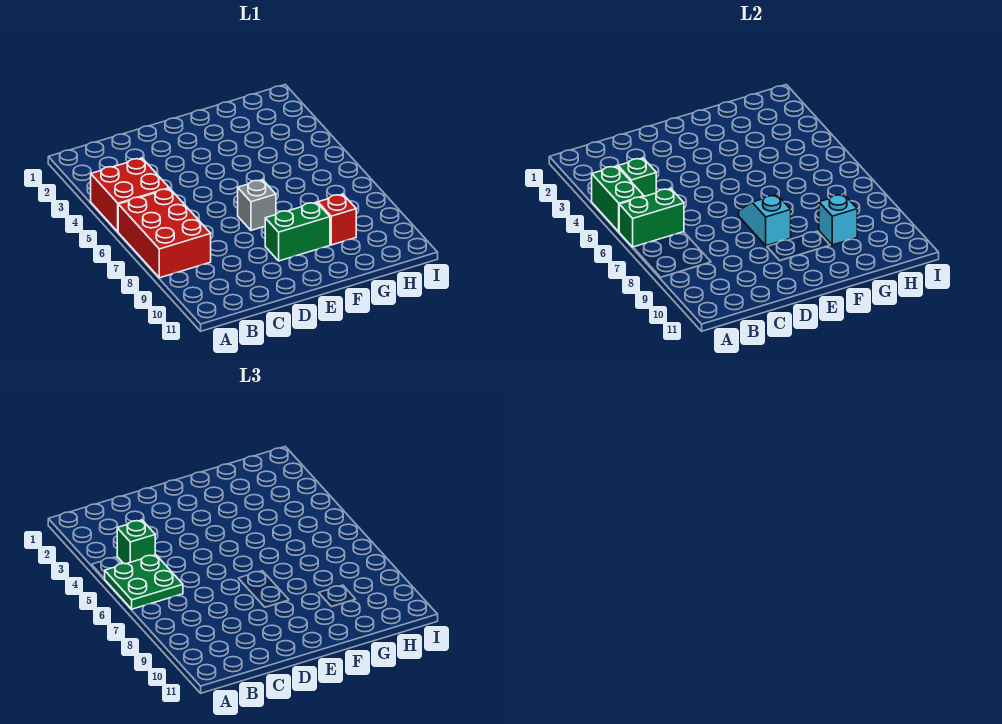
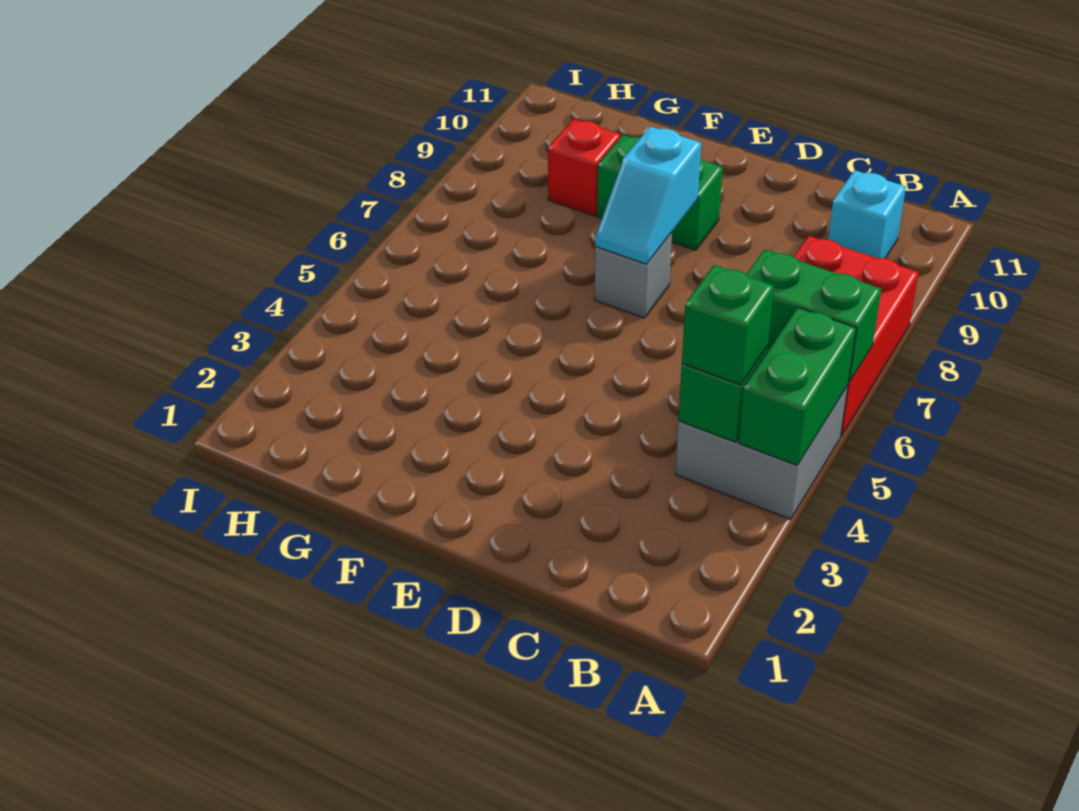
red brick A4:B5 level 1 -> grey brick A4:B5 level 1
green plate A5:B6 level 3 -> none
cyan brick G9 level 2 -> cyan brick B10 level 1

